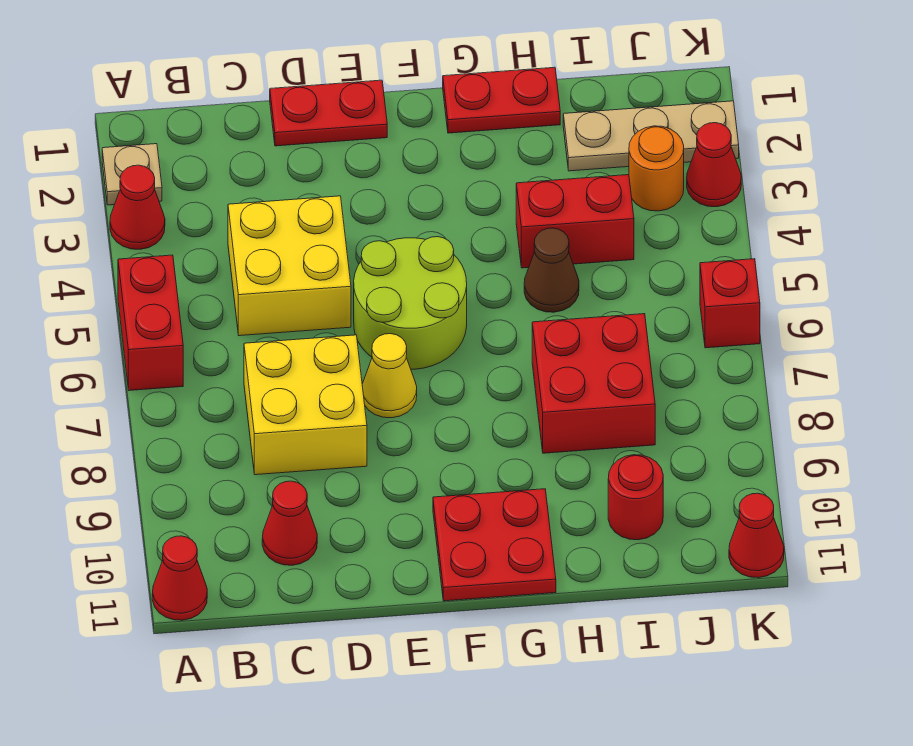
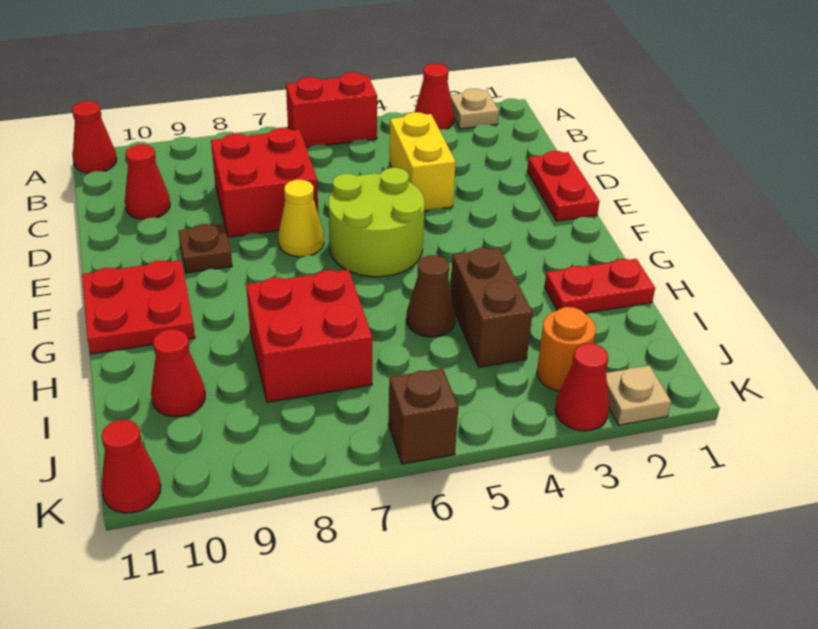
yellow brick C4:D5 level 1 -> yellow brick C4:D4 level 1
yellow brick C7:D8 level 1 -> red brick C7:D8 level 1
none -> brown plate E9 level 1
red plate G1:H1 level 1 -> red plate H1:H2 level 1
red brick H4:I4 level 1 -> brown brick H4:I4 level 1
tan plate I2:K2 level 1 -> tan plate K2 level 1
red round brick I10 level 1 -> red cone I10 level 1
red brick K6 level 1 -> brown brick K6 level 1

